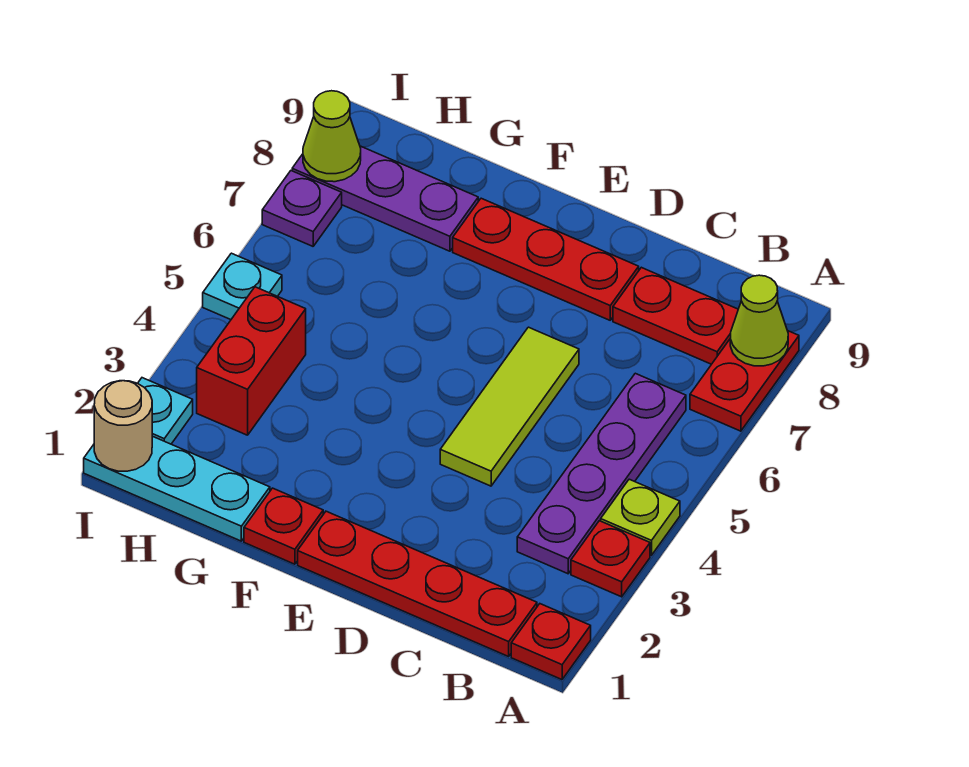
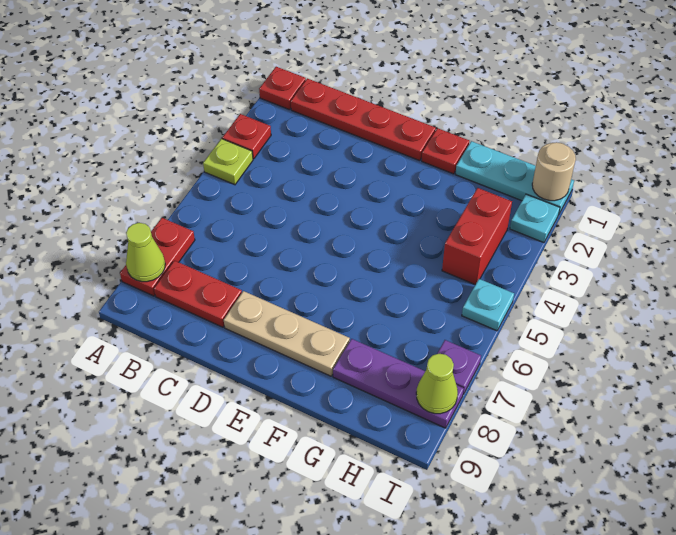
purple plate B3:B6 level 1 -> none
lime tile D4:D6 level 1 -> none
red plate D8:F8 level 1 -> tan plate D8:F8 level 1

